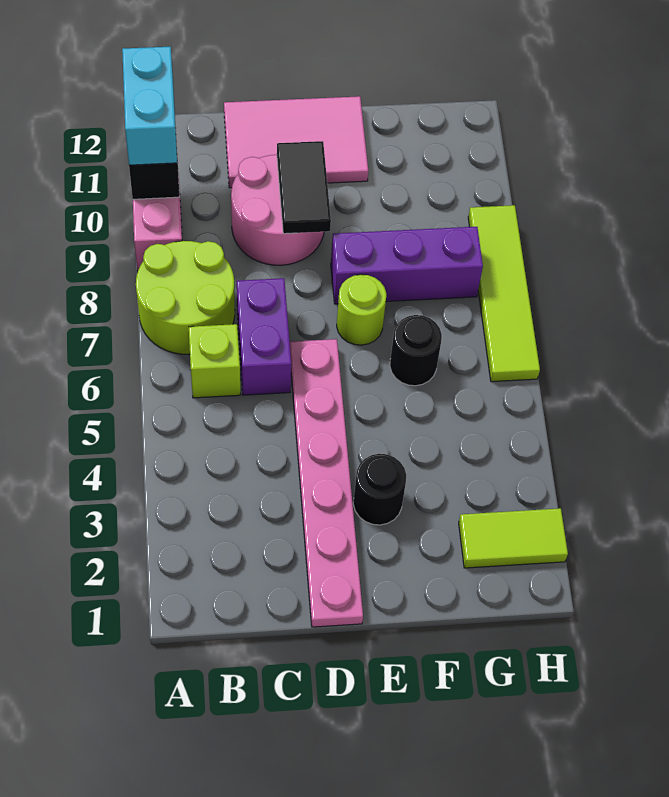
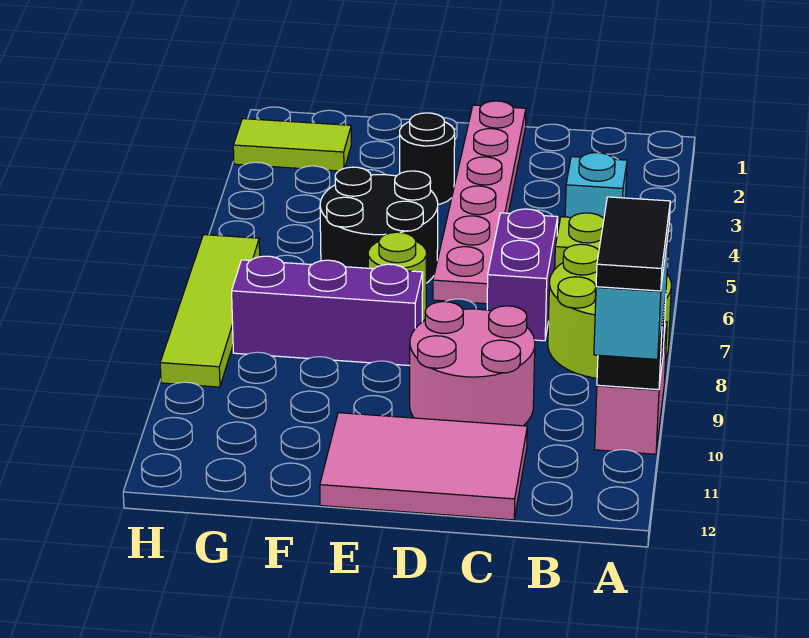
none -> cyan brick B4 level 1
black tile D9:D10 level 2 -> black tile A10:A11 level 4
black round brick F6 level 1 -> black round brick E5:F6 level 1

